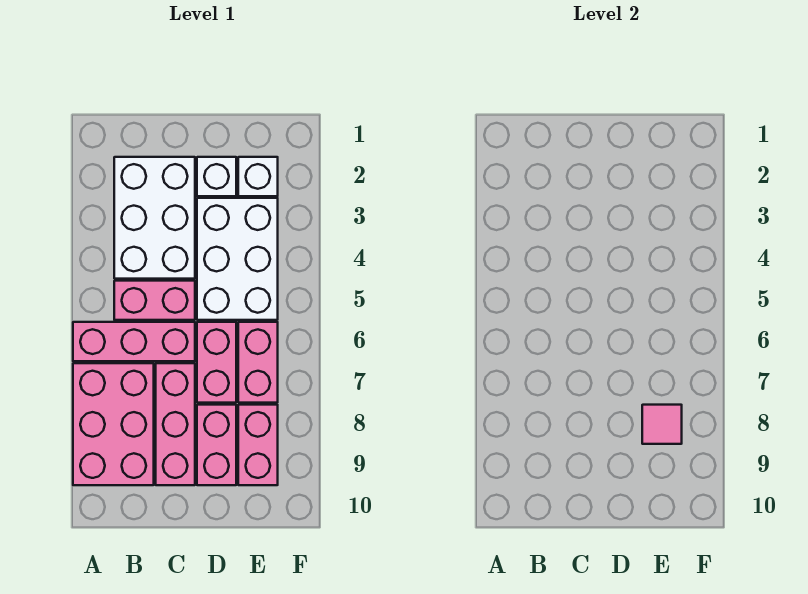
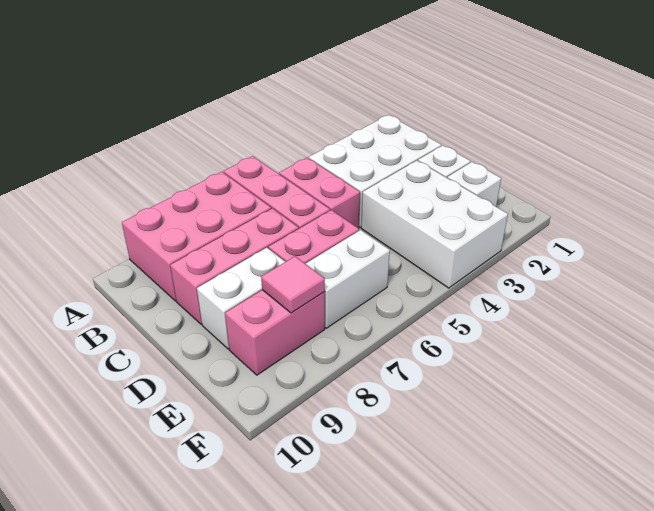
white brick D3:E5 level 1 -> white brick D3:F4 level 1
pink brick D8:D9 level 1 -> white brick D8:D9 level 1
pink brick E6:E7 level 1 -> white brick E6:E7 level 1

